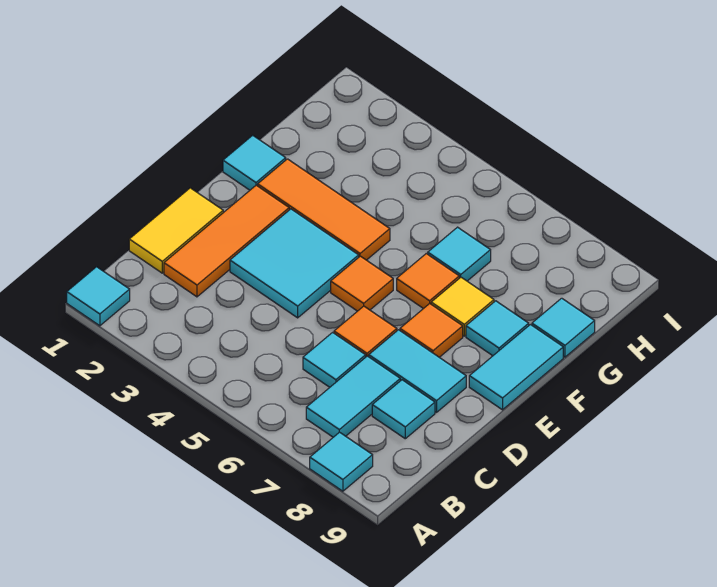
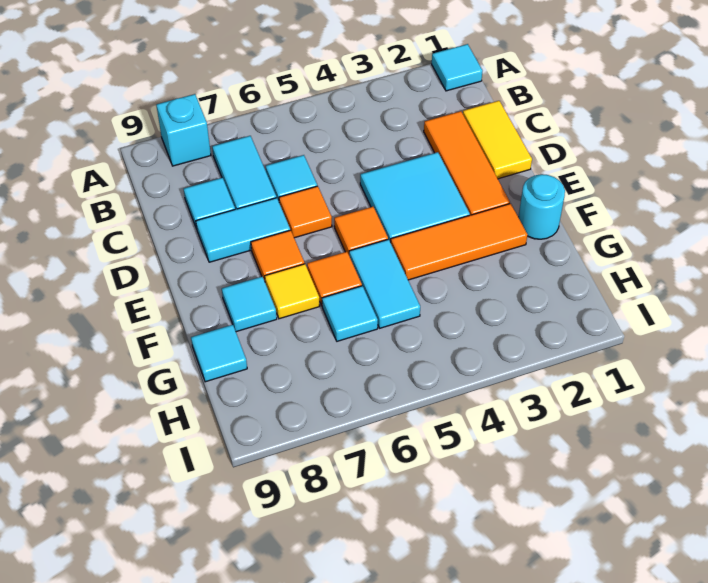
cyan tile A8 level 1 -> cyan brick A8 level 1
cyan tile E9:F9 level 1 -> cyan tile F5:G5 level 1
cyan tile F1 level 1 -> cyan round brick F1 level 1

